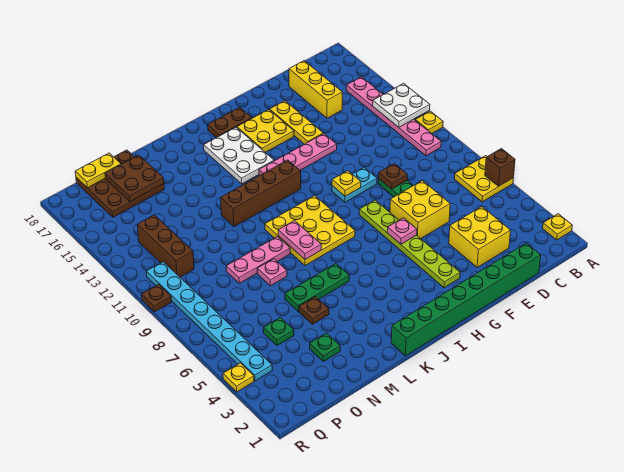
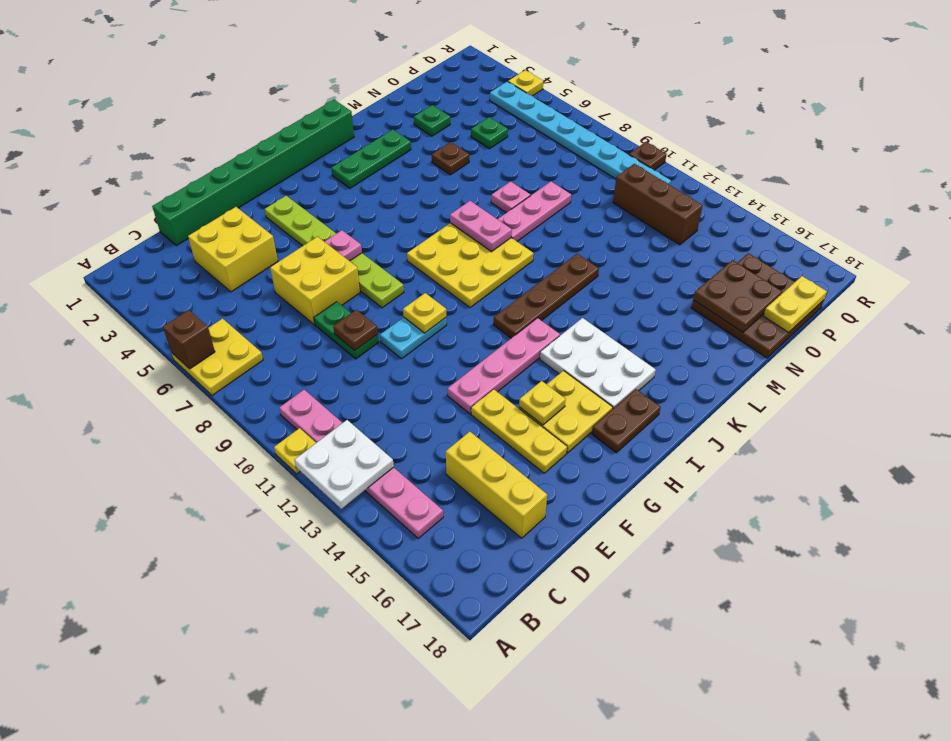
yellow plate A2 level 1 -> yellow plate G15 level 2
brown brick I12:L12 level 1 -> brown plate I12:L12 level 1
green plate K6:M6 level 1 -> green plate J3:L3 level 1

